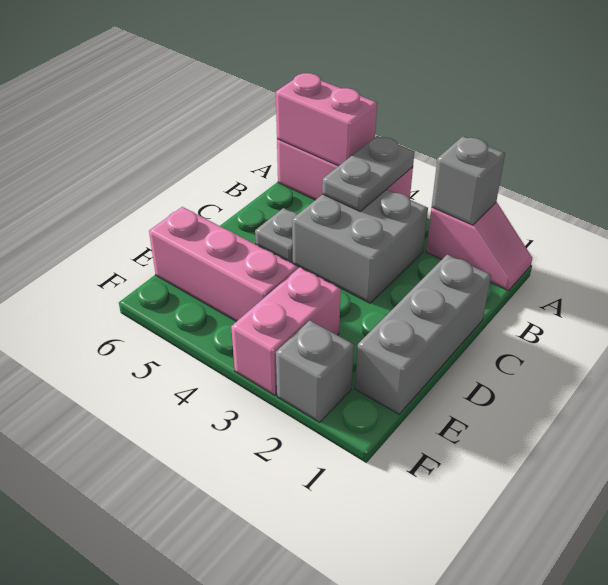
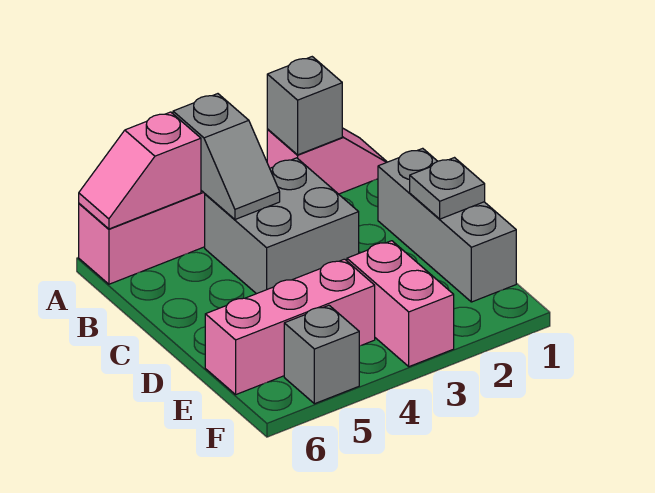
grey plate A4:B4 level 2 -> grey slope A4:B4 level 2 top A
pink brick A5:A6 level 2 -> pink slope A5:A6 level 2 top 5
grey plate C5 level 1 -> grey plate D1 level 2
grey brick F2 level 1 -> grey brick F5 level 1

